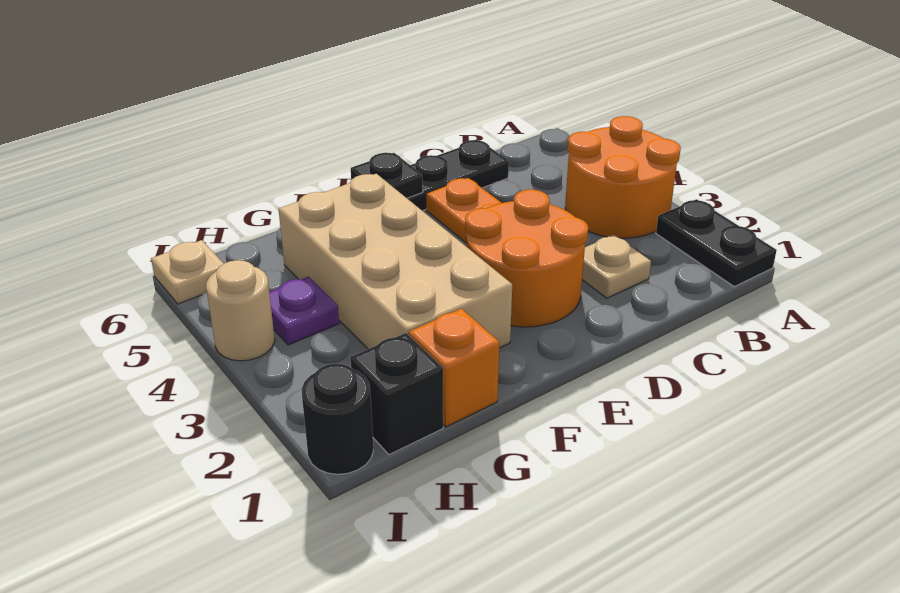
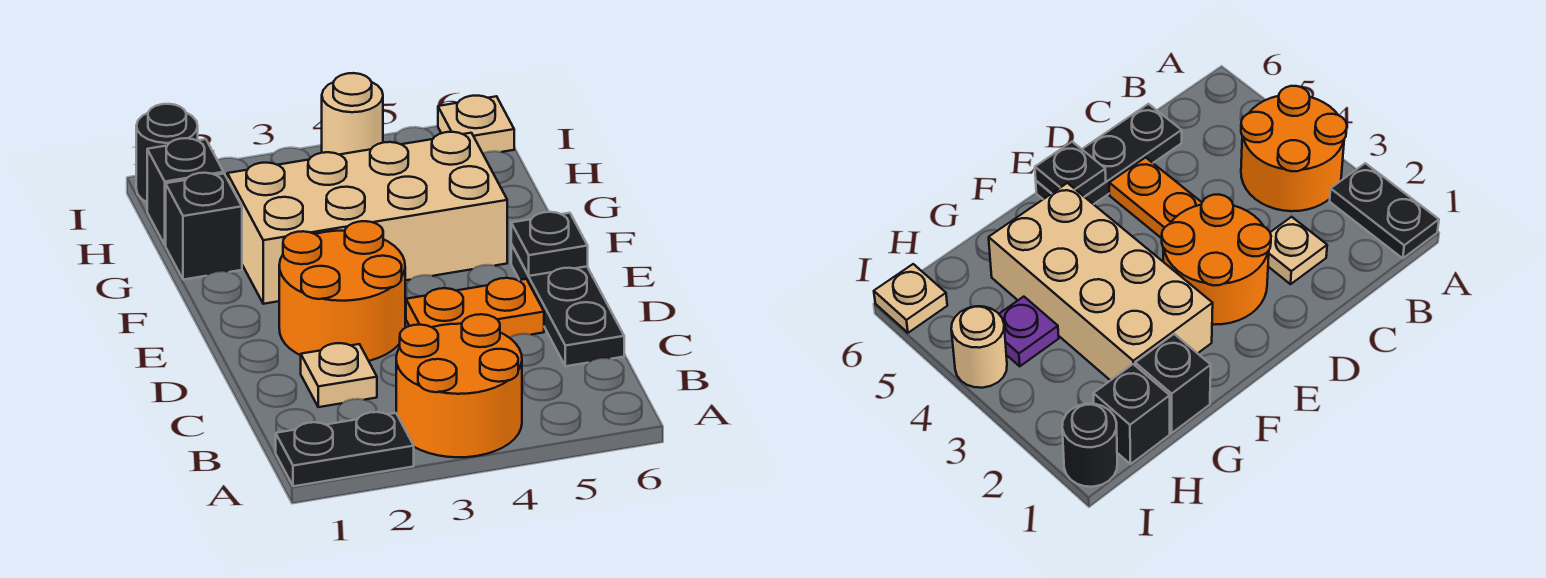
orange brick G1 level 1 -> black brick G1 level 1

